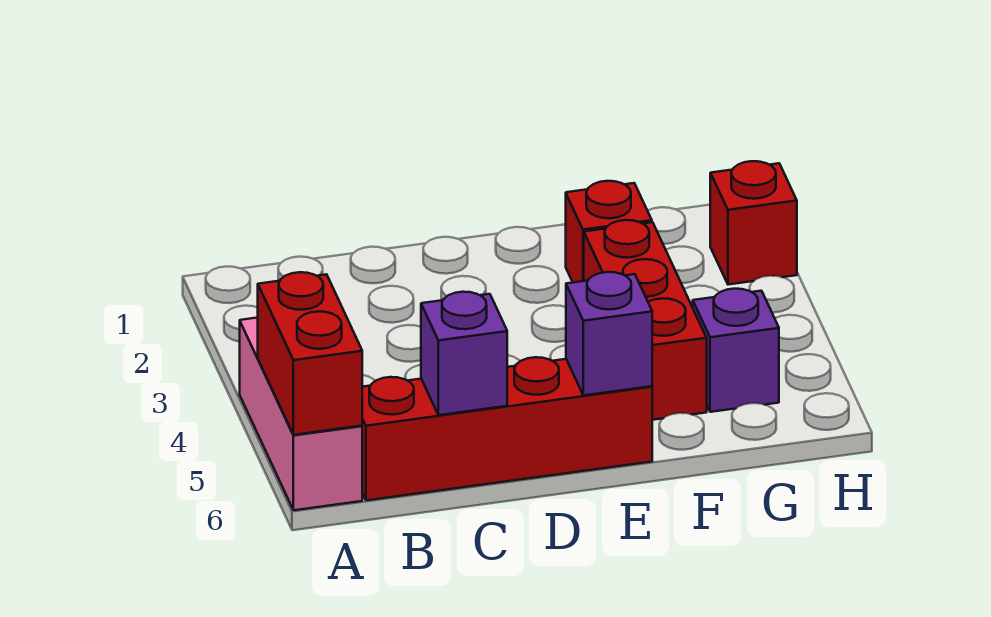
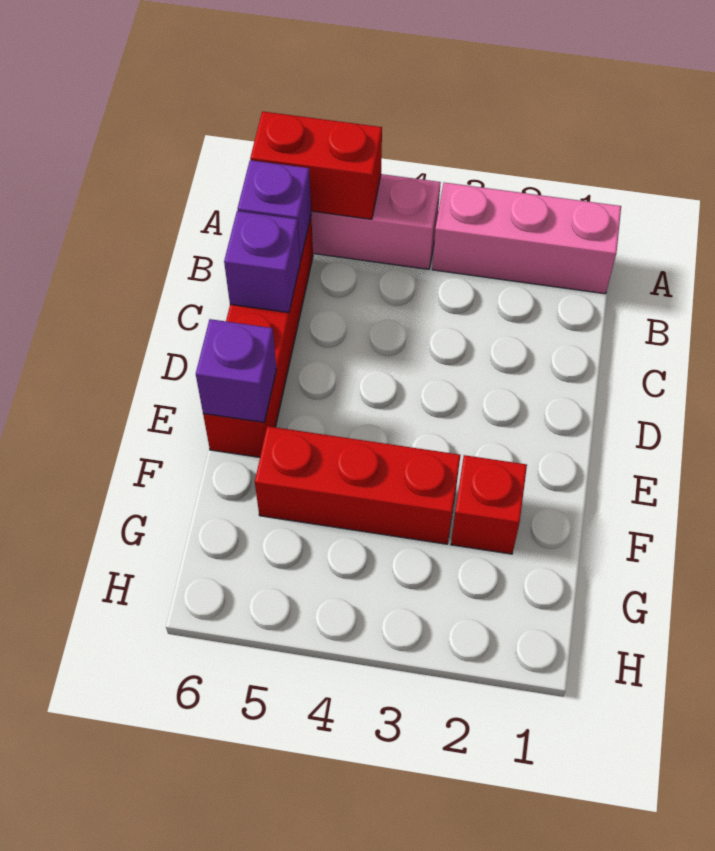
none -> pink brick A1:A3 level 1
purple brick G5 level 1 -> purple brick B6 level 2
red brick H2 level 1 -> none

